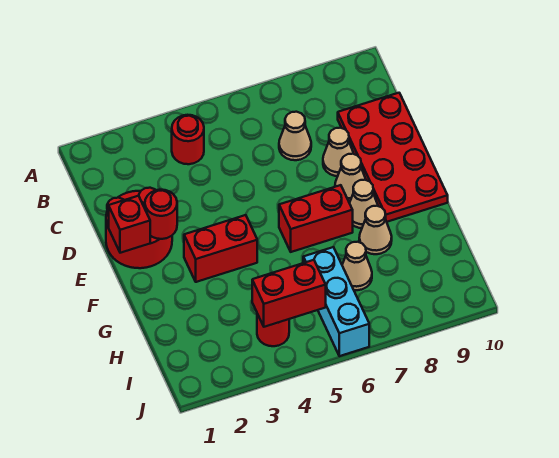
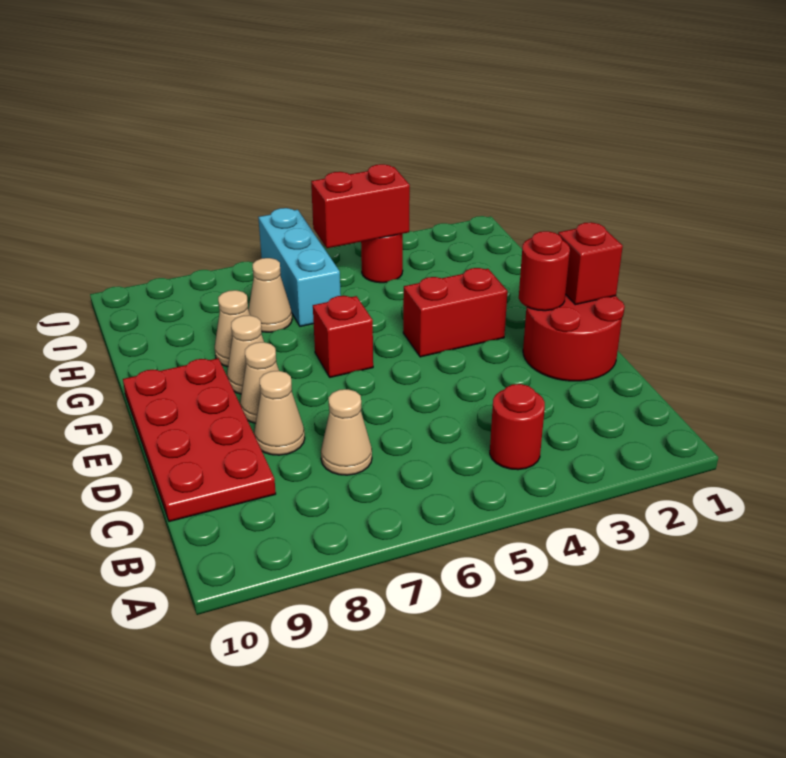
red brick F6:F7 level 1 -> red brick F6 level 1

